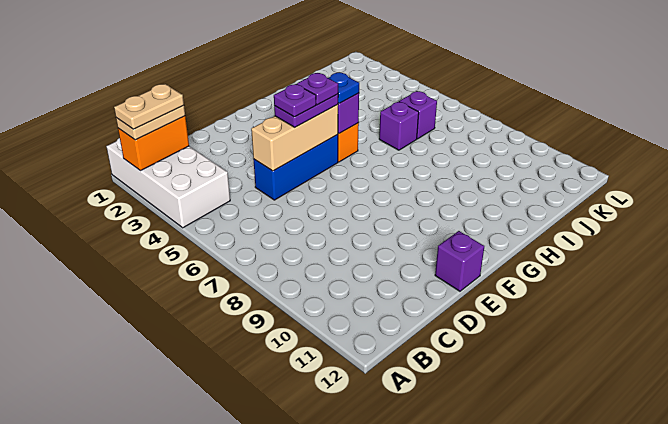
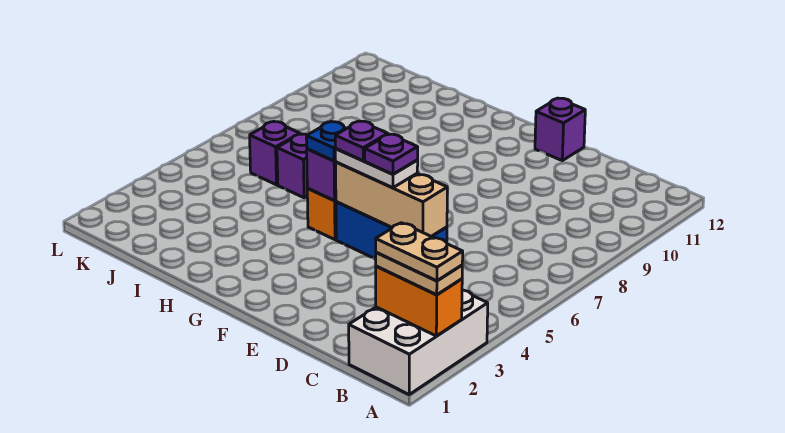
white brick A1:B4 level 1 -> white brick A1:B3 level 1
purple plate E5:F5 level 3 -> white plate E5:F5 level 3

